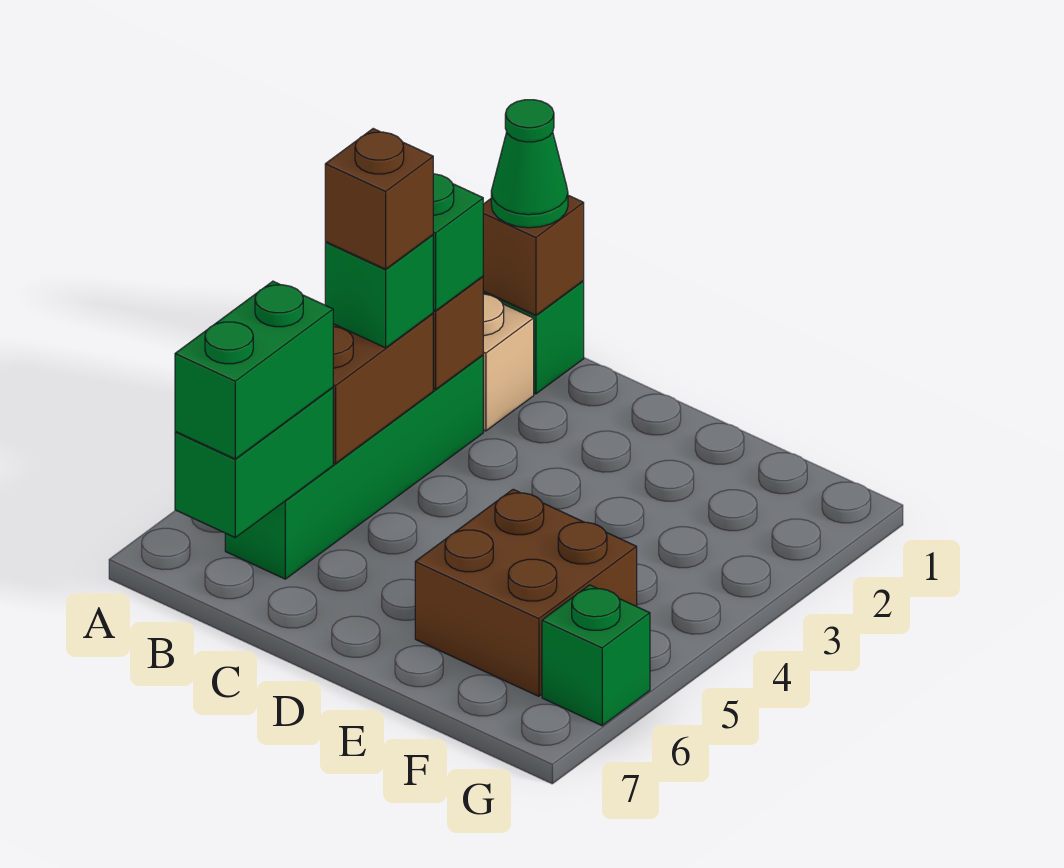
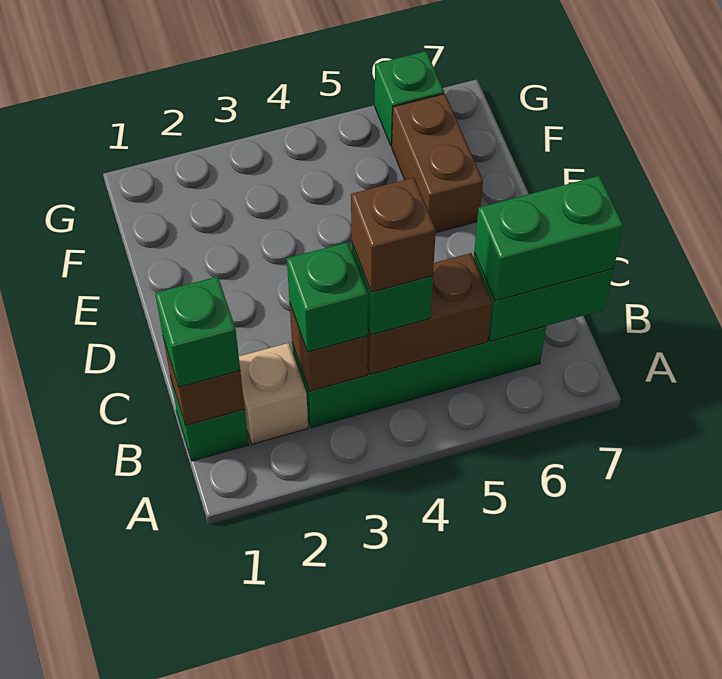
green cone B1 level 3 -> green brick B1 level 3
brown brick E5:F6 level 1 -> brown brick E6:F6 level 1

